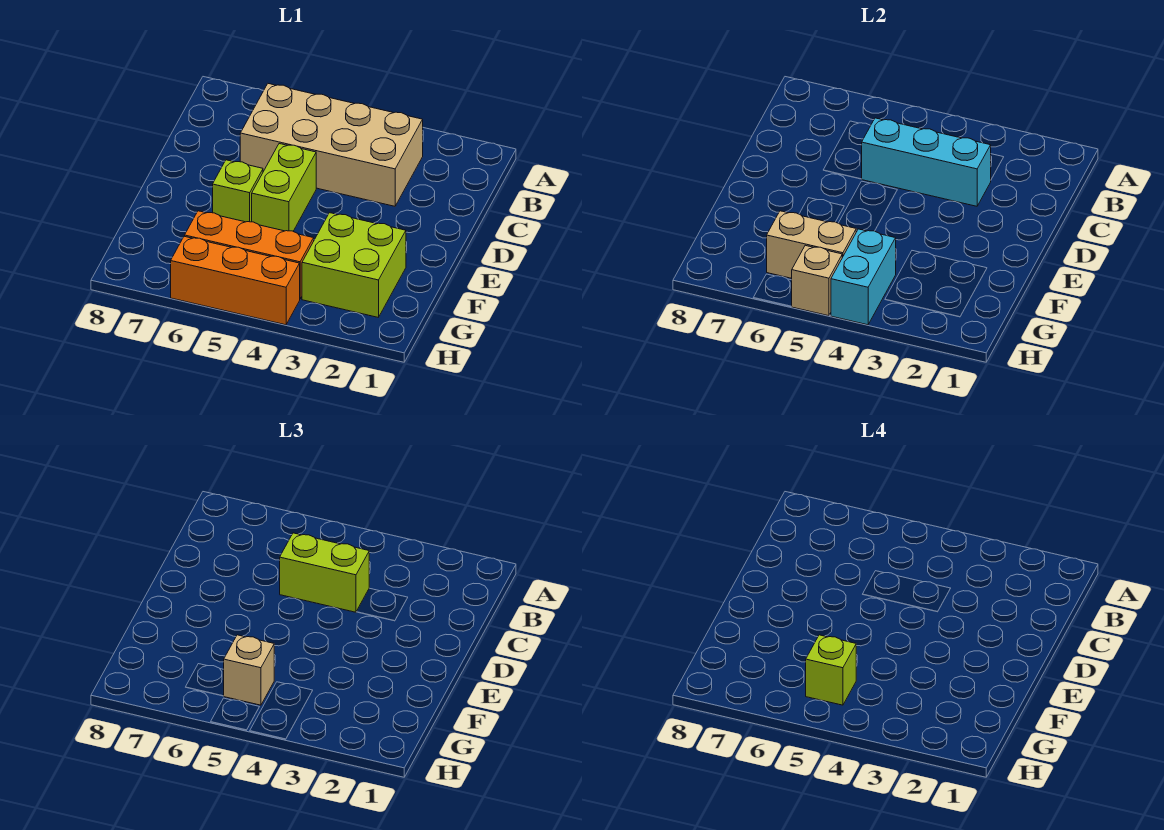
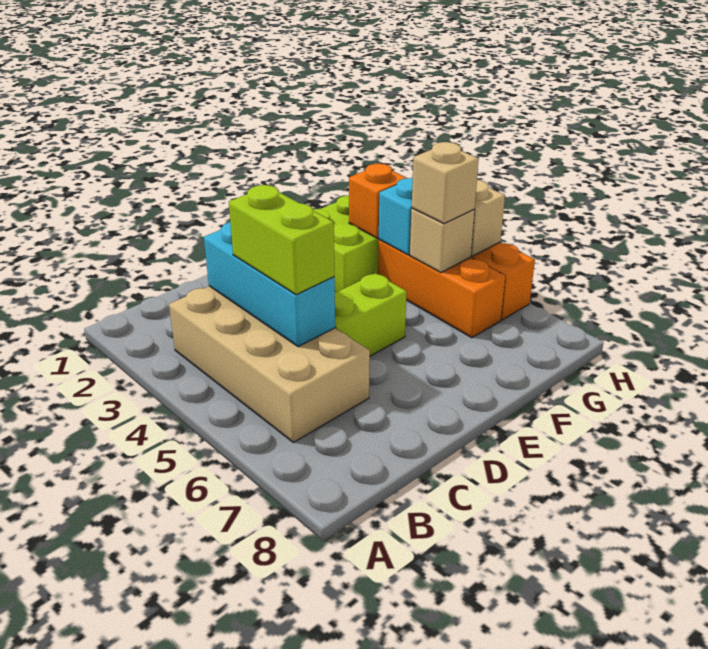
lime brick E6 level 1 -> none
none -> orange brick G3 level 2
tan brick G5:G6 level 2 -> tan brick G5 level 2
lime brick G5 level 4 -> none

